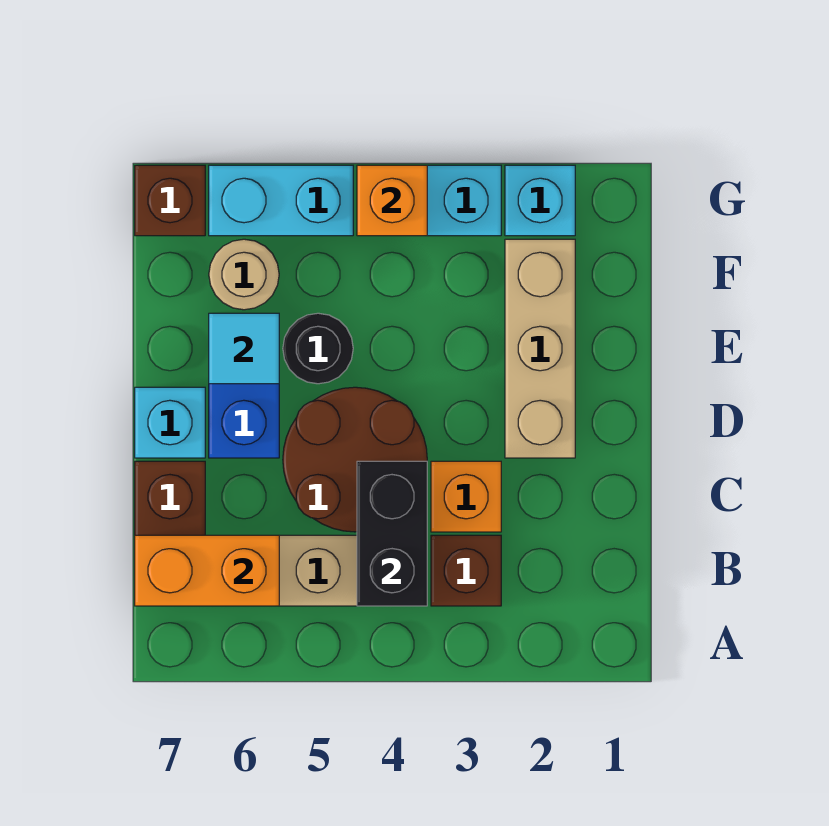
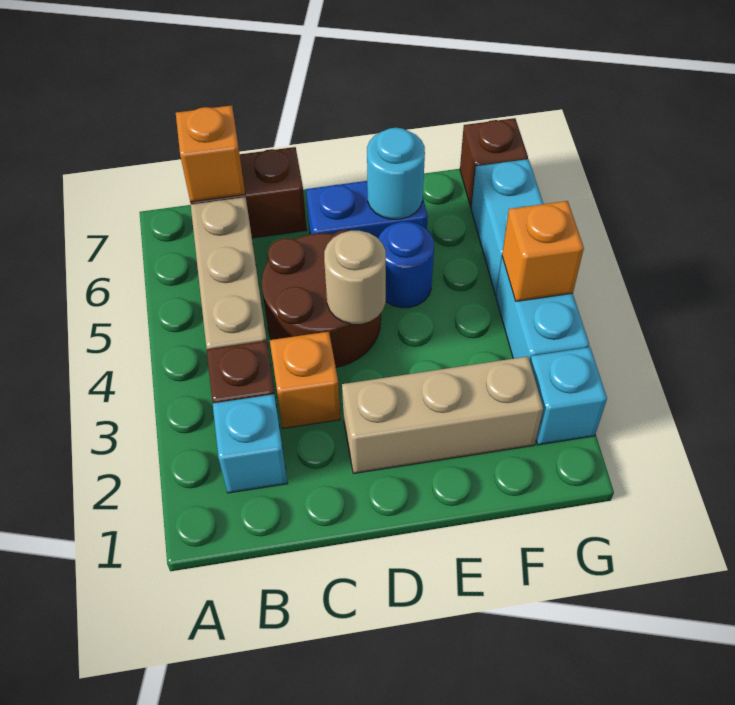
black brick B4:C4 level 2 -> none
orange brick B6:B7 level 2 -> orange brick B7 level 2
cyan brick D7 level 1 -> cyan brick B2 level 1
black round brick E5 level 1 -> blue round brick E5 level 1
cyan tile E6 level 2 -> cyan round brick E6 level 2
tan round brick F6 level 1 -> tan round brick D4 level 2

